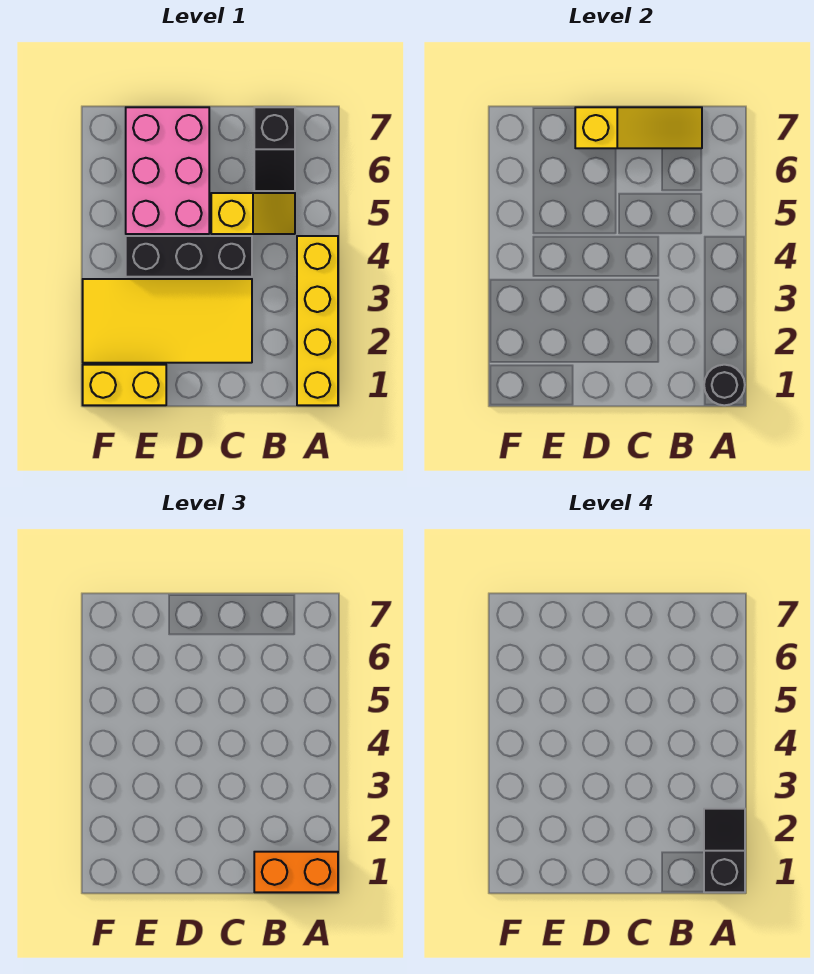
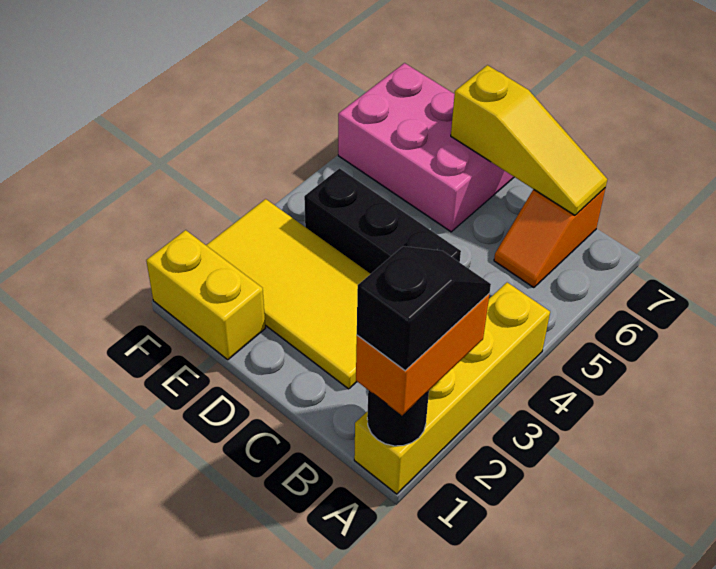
orange brick A1:B1 level 3 -> orange brick A1:A2 level 3
yellow slope B5:C5 level 1 top C -> none
black slope B6:B7 level 1 top 7 -> orange slope B6:B7 level 1 top 7
pink brick D5:E7 level 1 -> pink brick D6:F7 level 1

